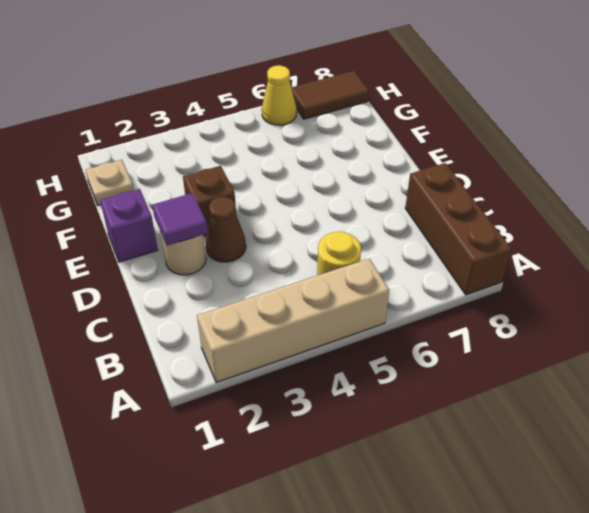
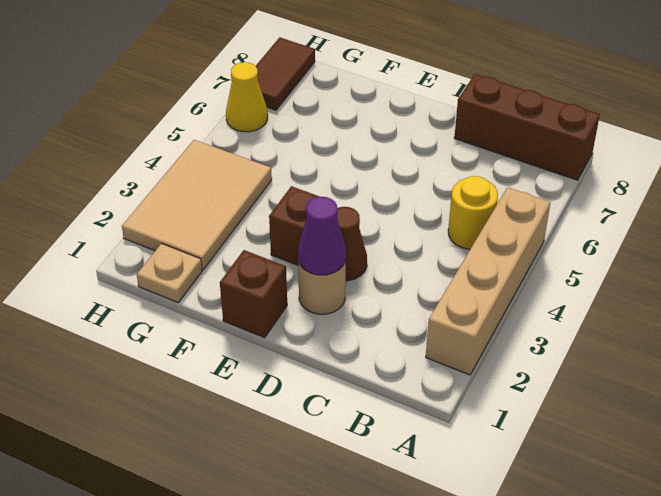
purple tile D2 level 2 -> purple cone D2 level 2
purple brick E1 level 1 -> brown brick E1 level 1
none -> tan tile G2:H4 level 1

